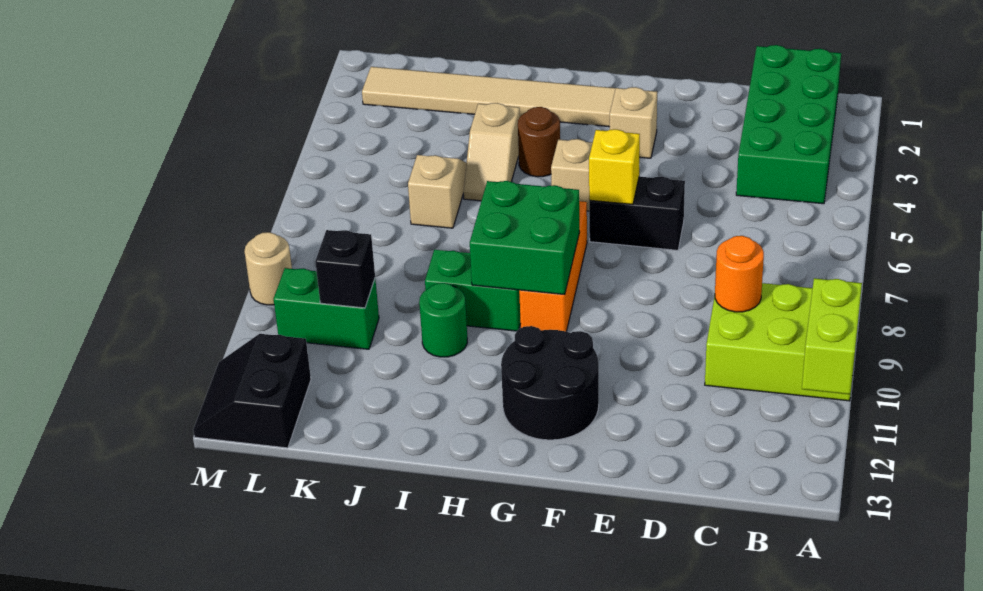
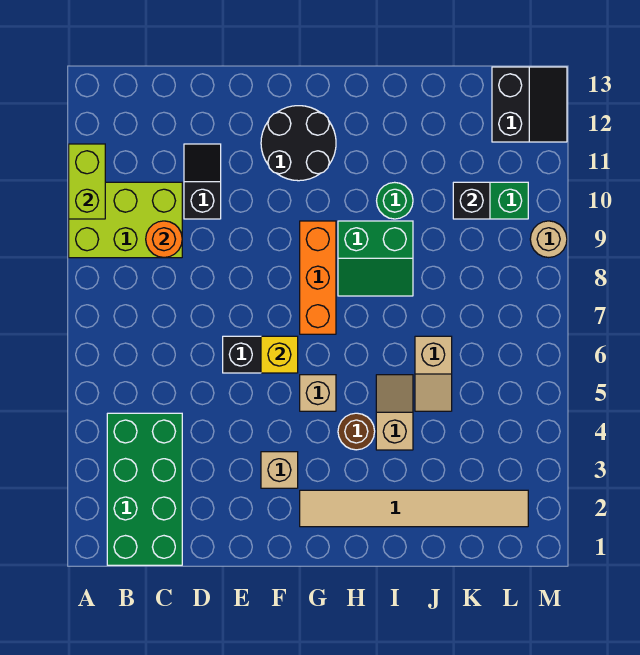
none -> black slope D10:D11 level 1 top 10
green brick G8:H9 level 2 -> none

